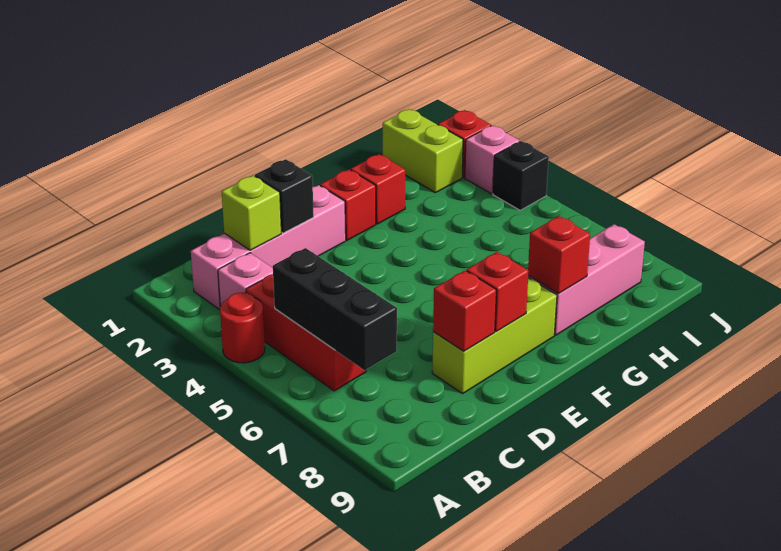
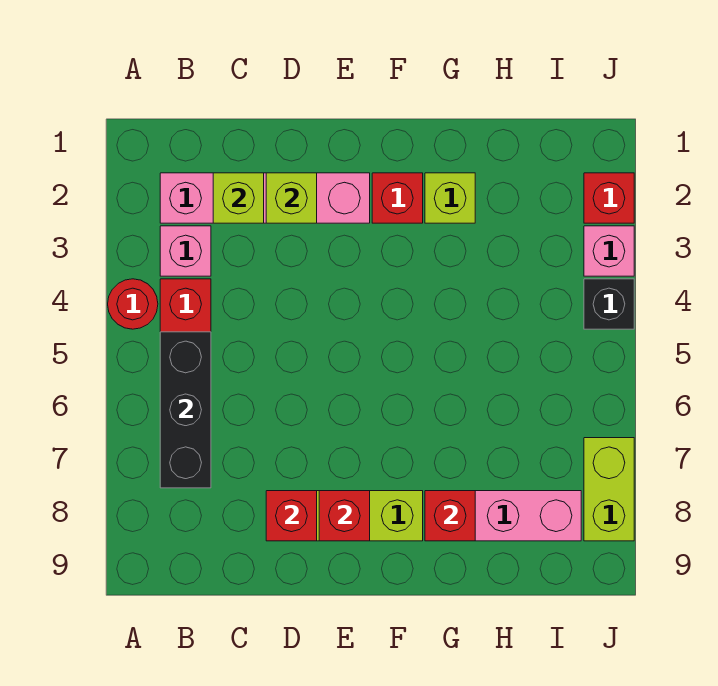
black brick D2 level 2 -> lime brick D2 level 2
red brick G2 level 1 -> lime brick G2 level 1
lime brick I1:I2 level 1 -> lime brick J7:J8 level 1

